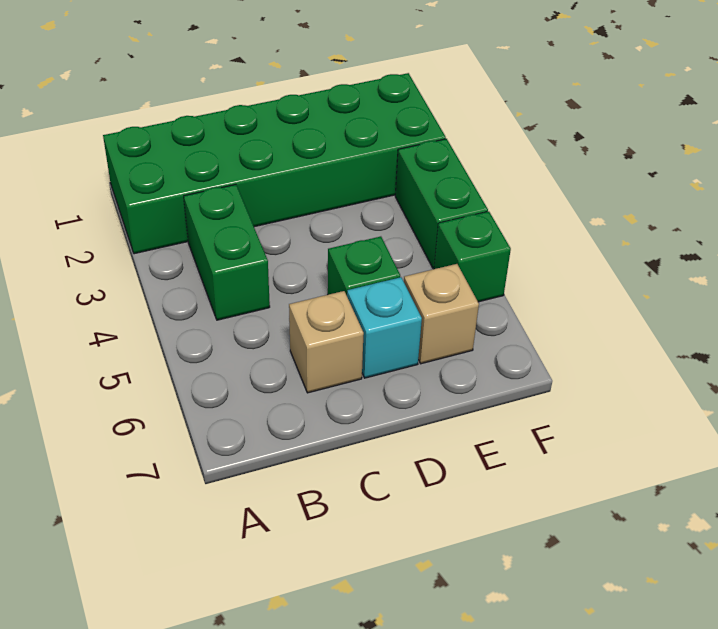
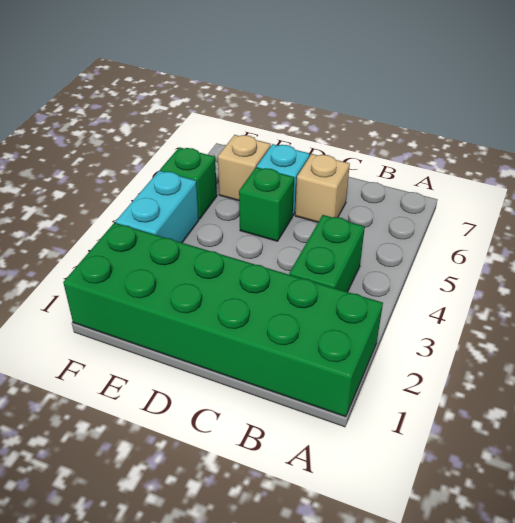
green brick F3:F4 level 1 -> cyan brick F3:F4 level 1

